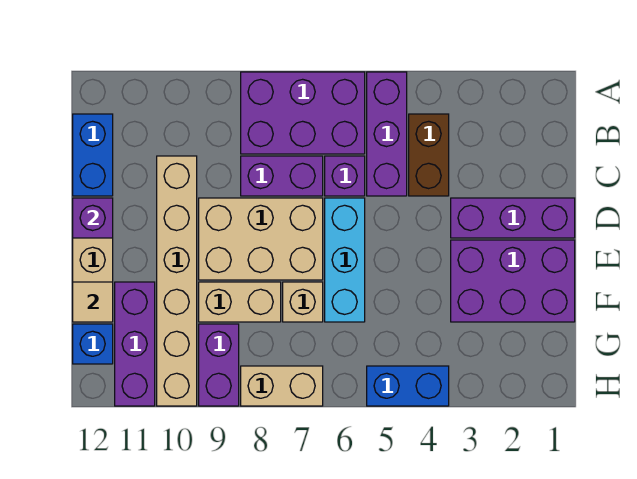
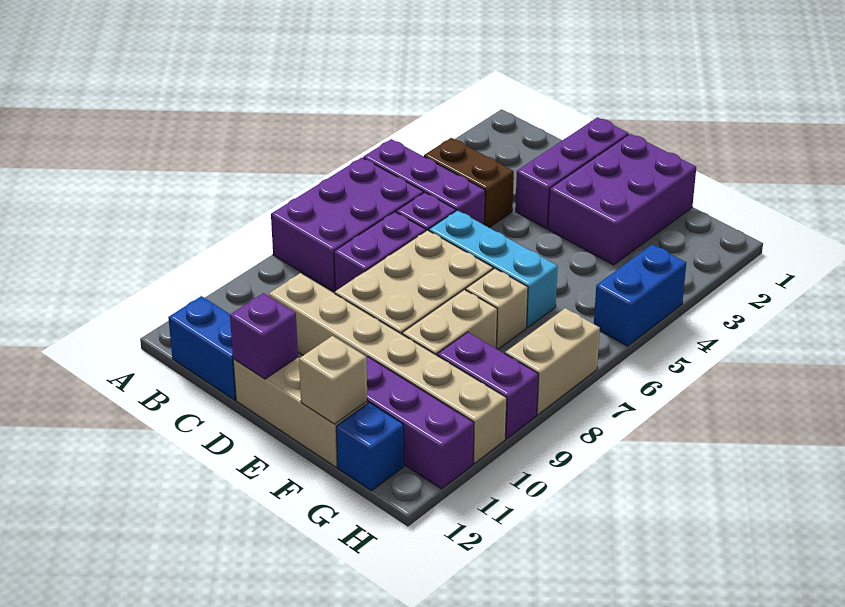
tan tile F12 level 2 -> tan brick F12 level 2

